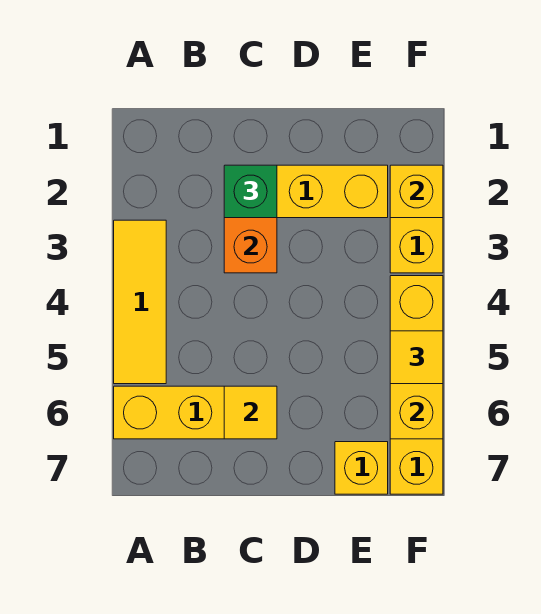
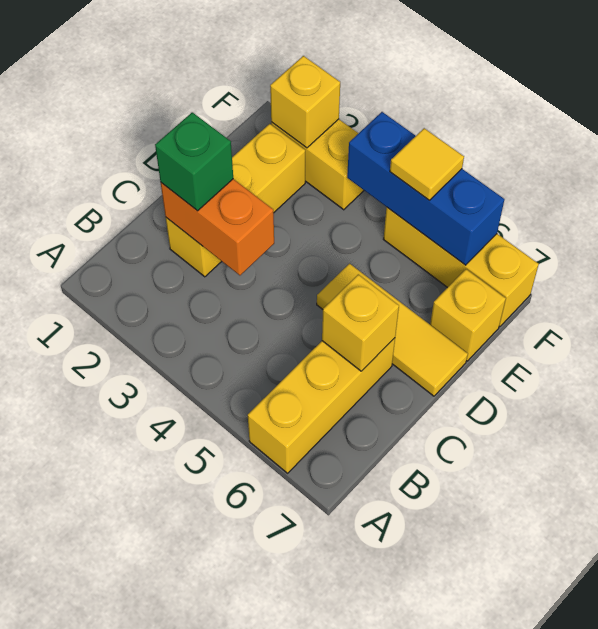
yellow tile A3:A5 level 1 -> yellow tile D5:D7 level 1
yellow tile C6 level 2 -> yellow brick C6 level 2
yellow brick F4:F6 level 2 -> blue brick F4:F6 level 2

